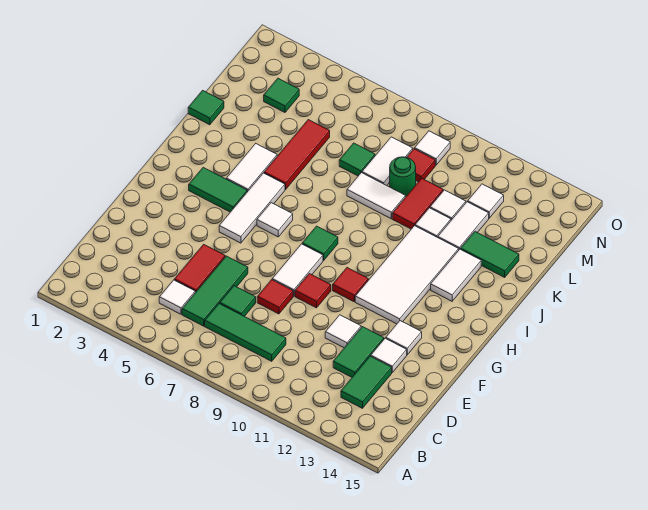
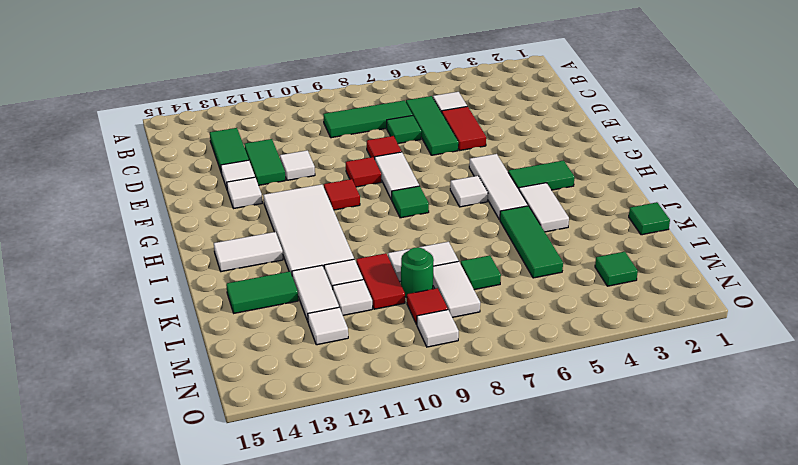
white tile I13:J13 level 1 -> white tile I13:I14 level 1
red tile J5:L5 level 1 -> green tile J5:L5 level 1

